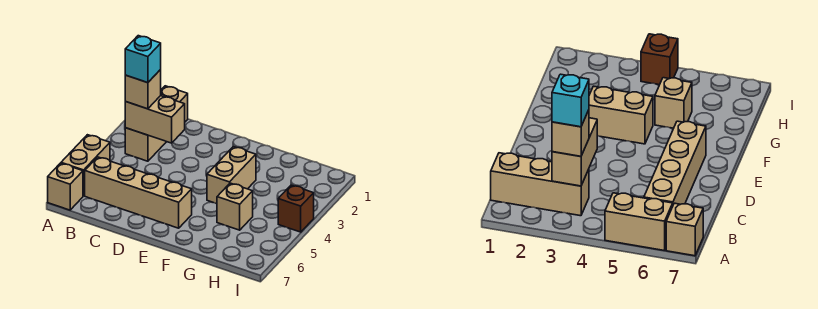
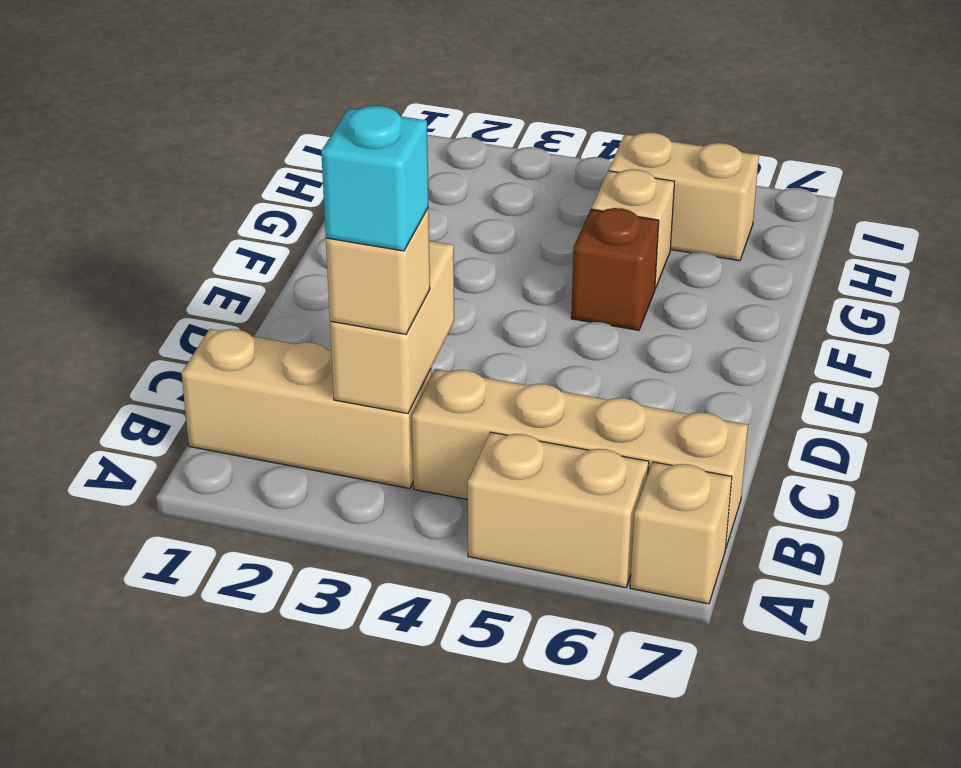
tan brick B6:E6 level 1 -> tan brick B4:B7 level 1
tan brick F3:F4 level 1 -> tan brick H5:H6 level 1
brown brick I4 level 1 -> brown brick F5 level 1

